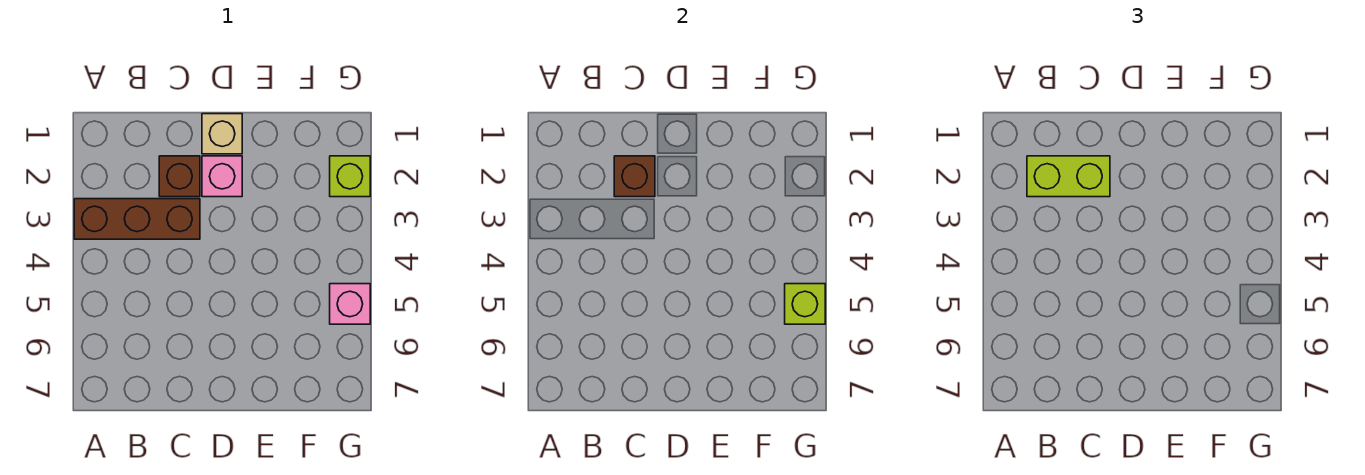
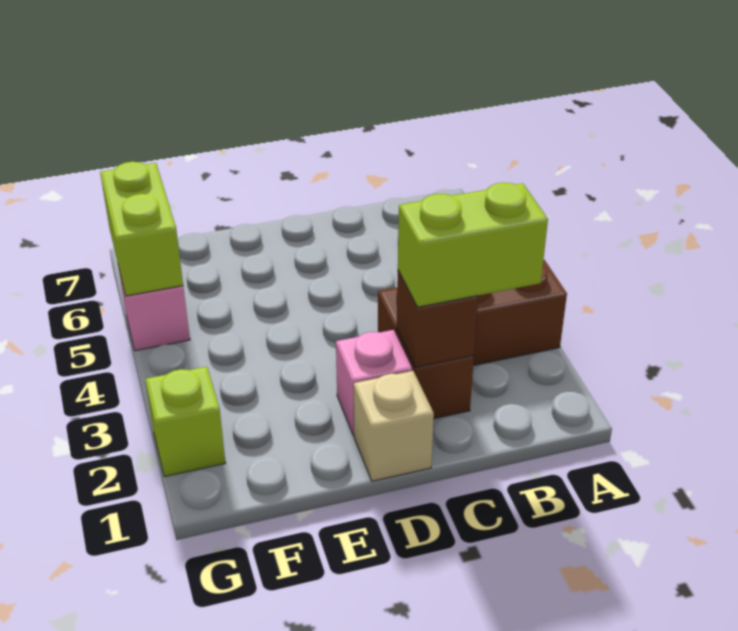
lime brick G5 level 2 -> lime brick G5:G6 level 2

